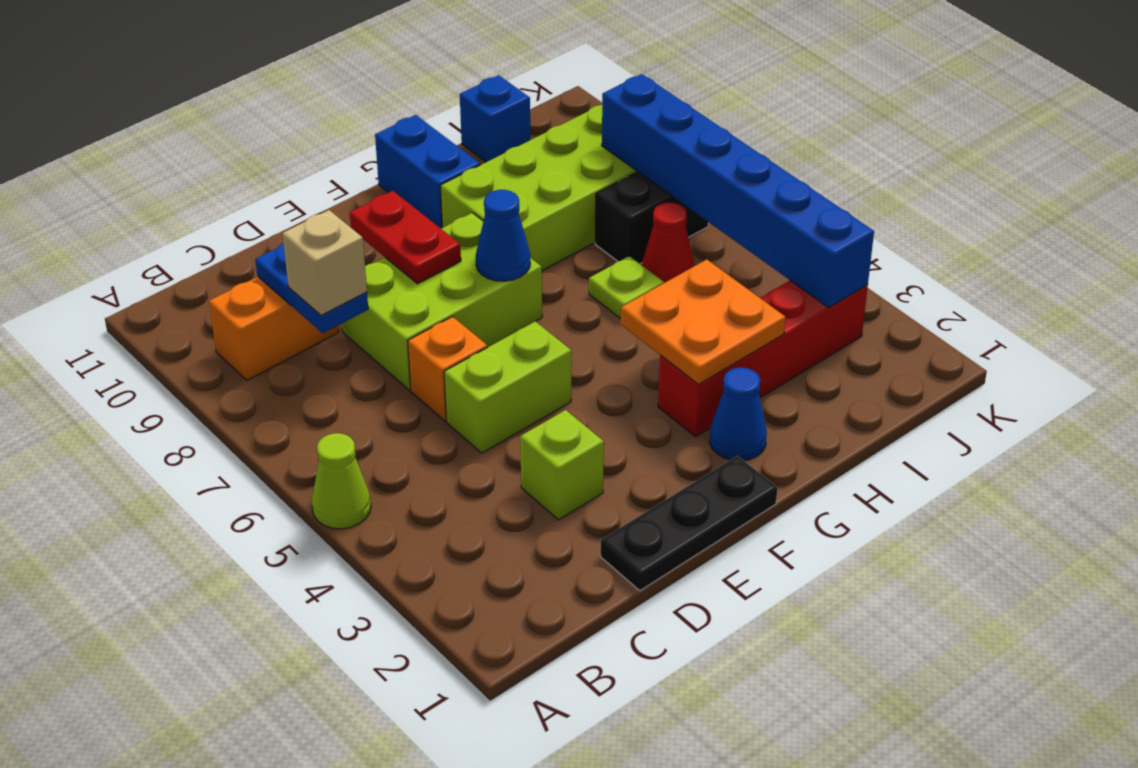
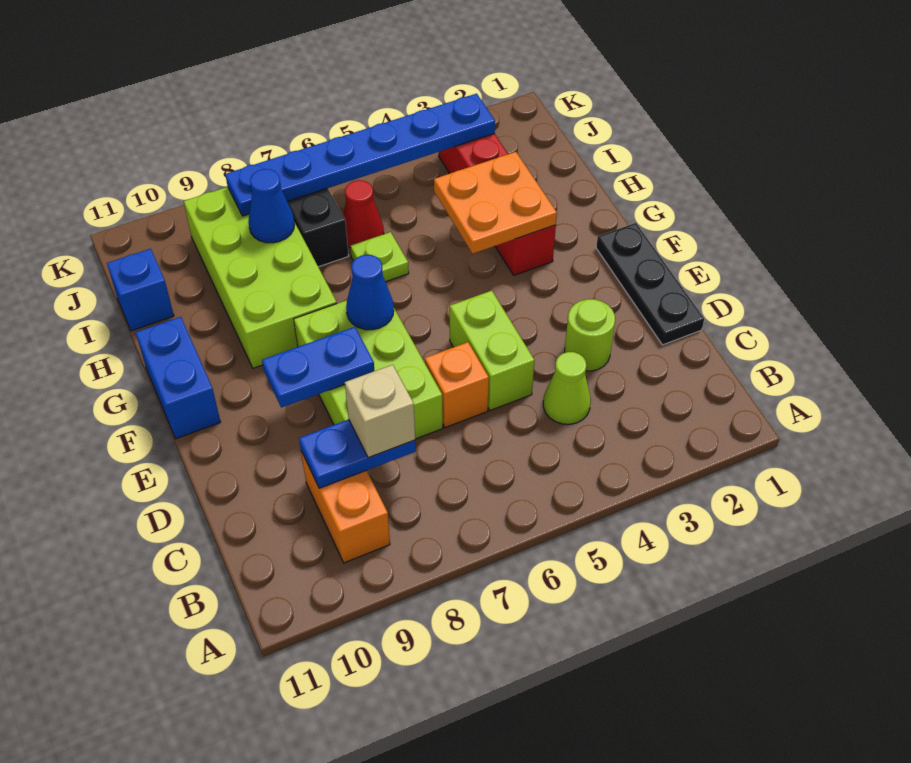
lime cone A5 level 1 -> lime cone C4 level 1
lime brick D3 level 1 -> lime round brick D3 level 1
red plate E8:E9 level 2 -> blue plate E8:E9 level 2
blue cone G2 level 1 -> blue cone I8 level 2
blue brick G10:G11 level 1 -> blue brick F11:G11 level 1
blue brick J3:J8 level 2 -> blue plate J3:J8 level 2

